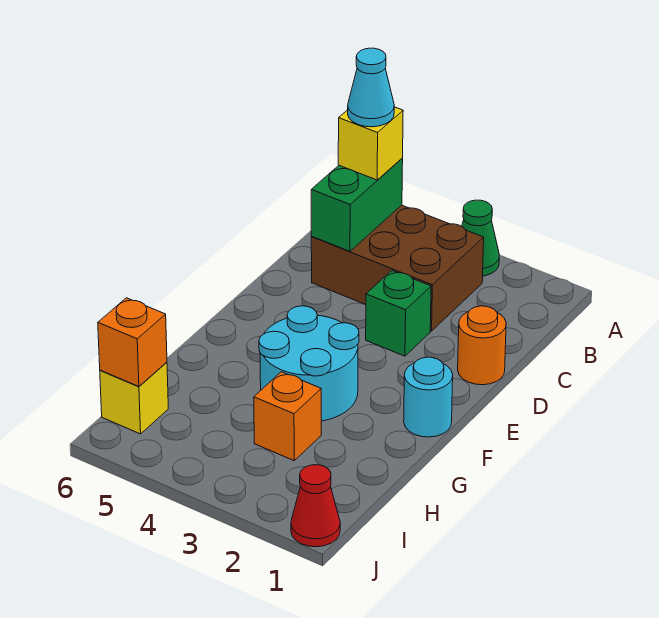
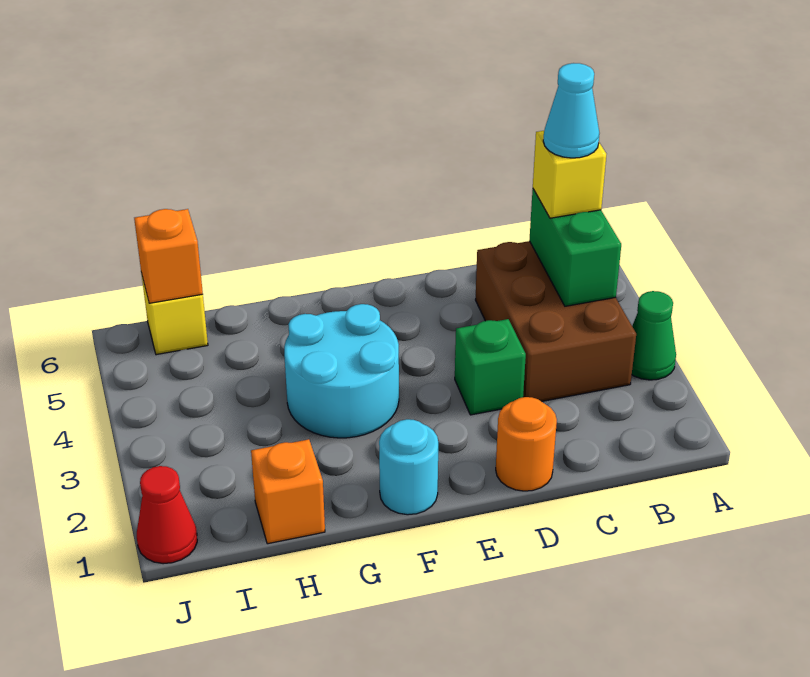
green brick B5:C5 level 2 -> green brick B4:B5 level 2
orange brick H3 level 1 -> orange brick H1 level 1

